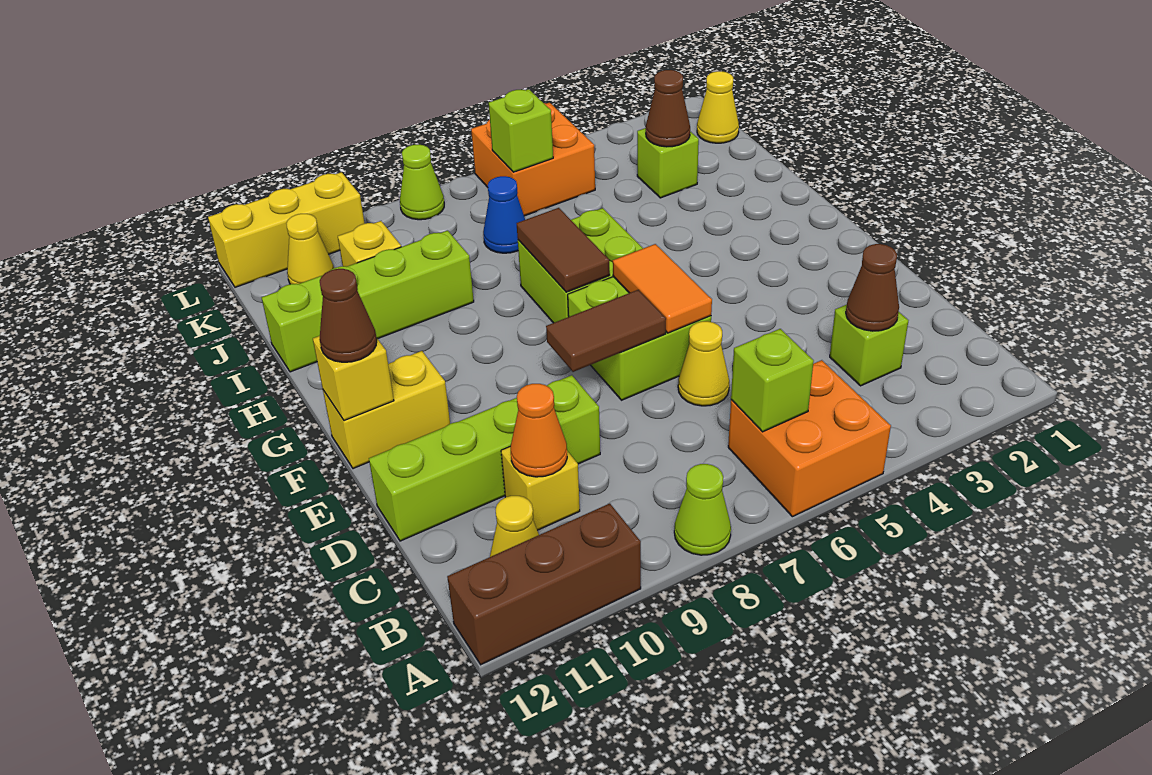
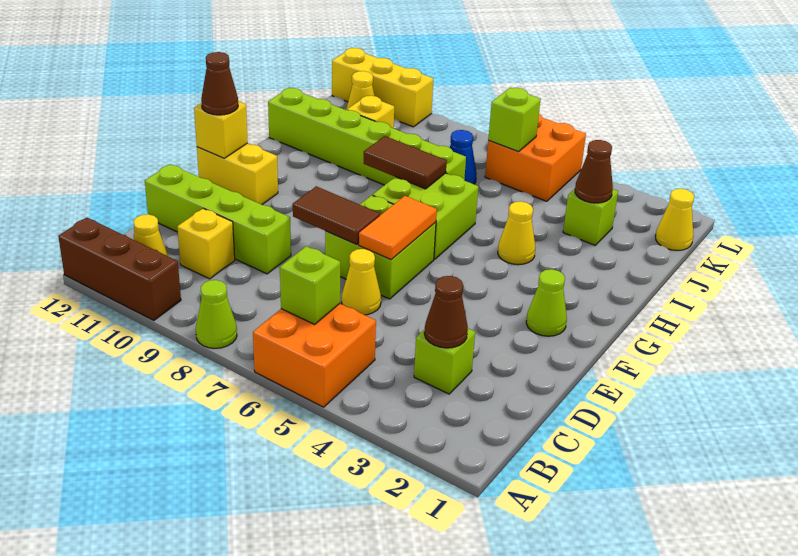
orange cone C10 level 2 -> none
brown tile G7:H7 level 2 -> brown tile H7:H8 level 2
none -> yellow cone H4 level 1
lime brick I9:I12 level 1 -> lime brick I7:I12 level 1
lime cone L8 level 1 -> lime cone F2 level 1

